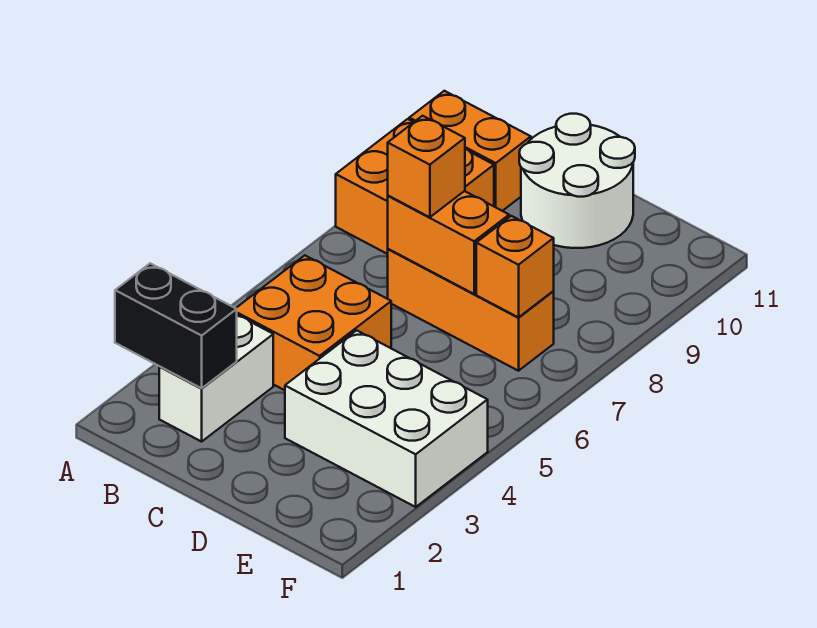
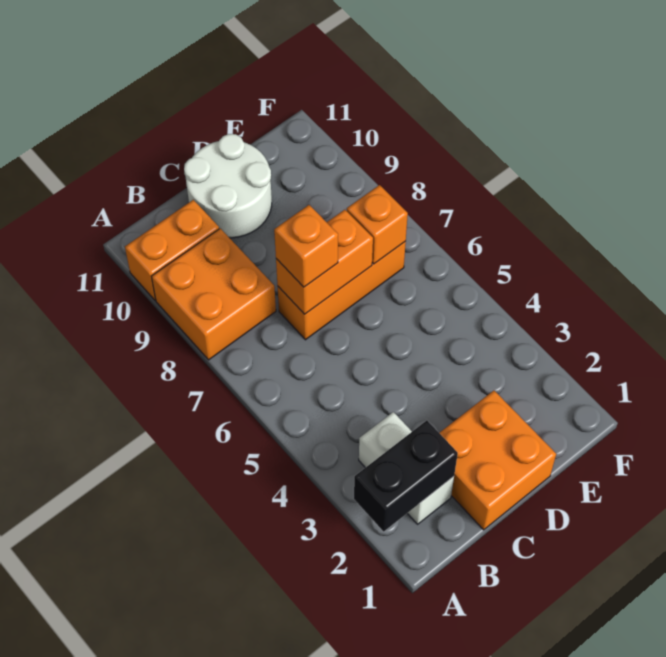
orange brick B4:C5 level 1 -> orange brick C1:D2 level 1
white brick D3:F4 level 1 -> none

